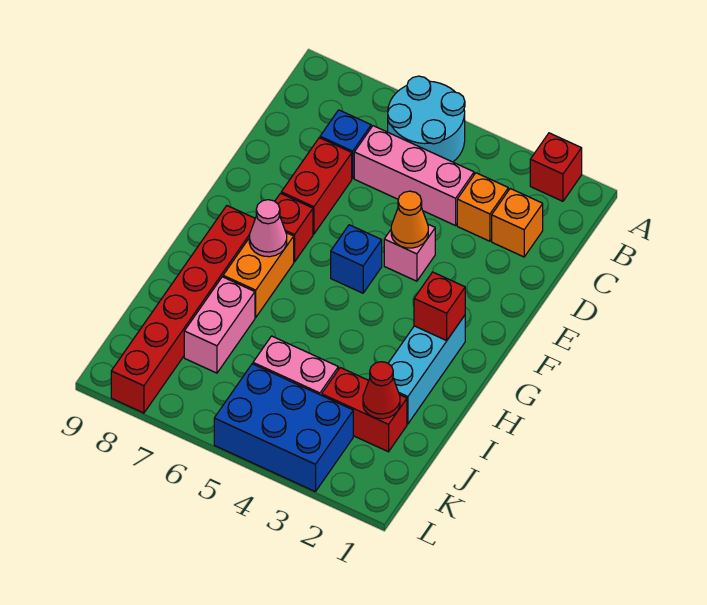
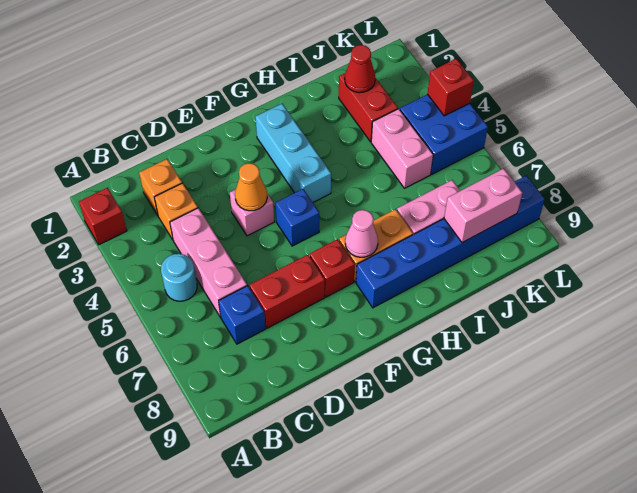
cyan round brick A5:B6 level 1 -> cyan round brick B5 level 1
cyan brick G2:I2 level 1 -> cyan brick G2:G4 level 1
red brick G2 level 2 -> red brick L4 level 2
red brick G8:L8 level 1 -> blue brick G8:L8 level 1
none -> pink brick J8:K8 level 2
blue brick K3:L5 level 1 -> blue brick K4:L5 level 1

